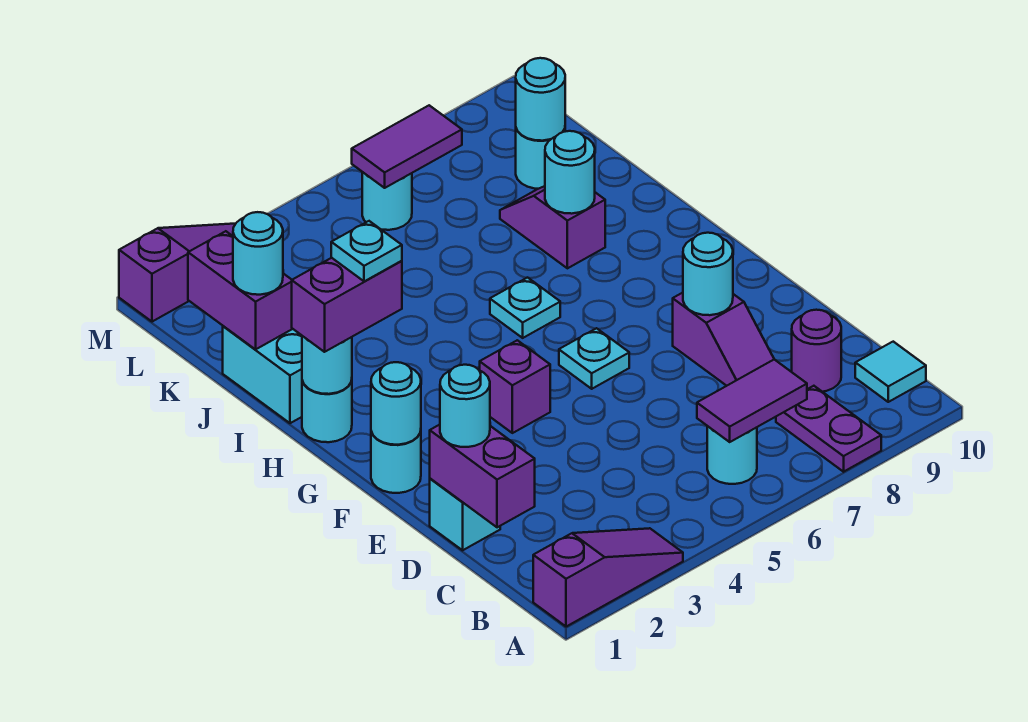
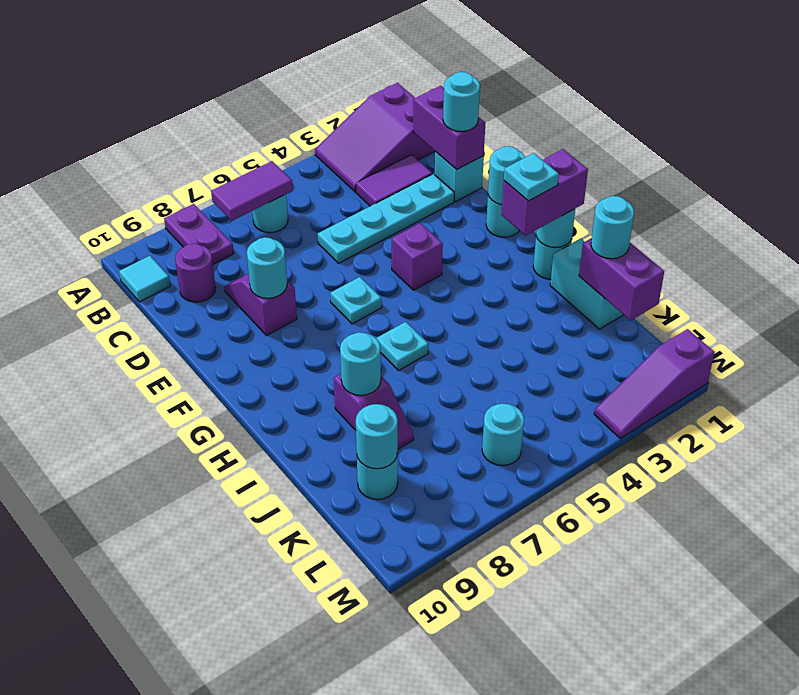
purple slope A1:A3 level 1 top 1 -> purple slope A1:B3 level 1 top 1
none -> cyan plate D2:D5 level 1
purple tile L6:L7 level 2 -> purple tile C2:C3 level 1

